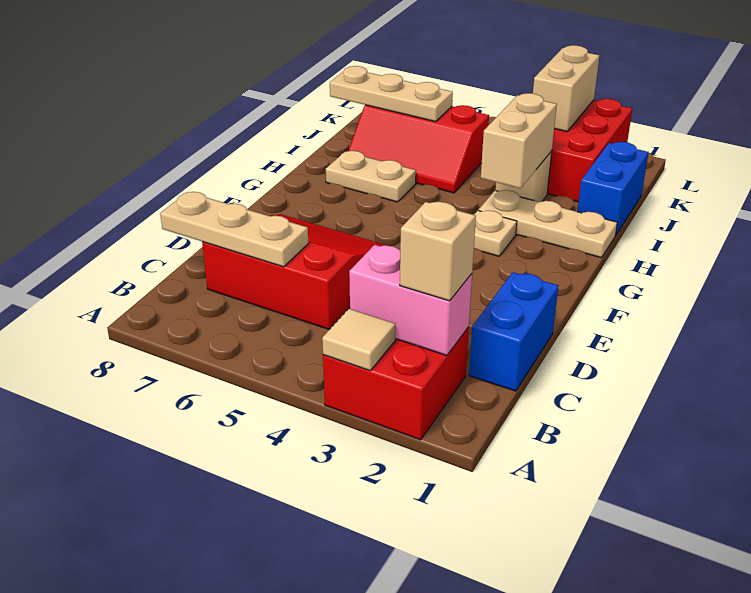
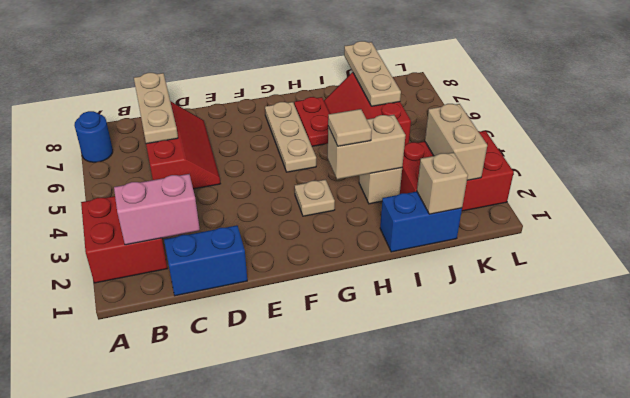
tan tile A3 level 2 -> tan tile H3 level 3
none -> blue round brick A7 level 1
pink brick B2:B3 level 2 -> pink brick B2:C2 level 2
tan brick B2 level 3 -> tan brick J1 level 2
red slope C5:E7 level 1 top C -> red slope C5:D7 level 1 top C
tan plate H1:H3 level 1 -> tan plate G5:G7 level 1
tan plate H6:H7 level 1 -> red plate H6:H7 level 1
tan brick K3:L3 level 2 -> tan brick K2:K3 level 2

